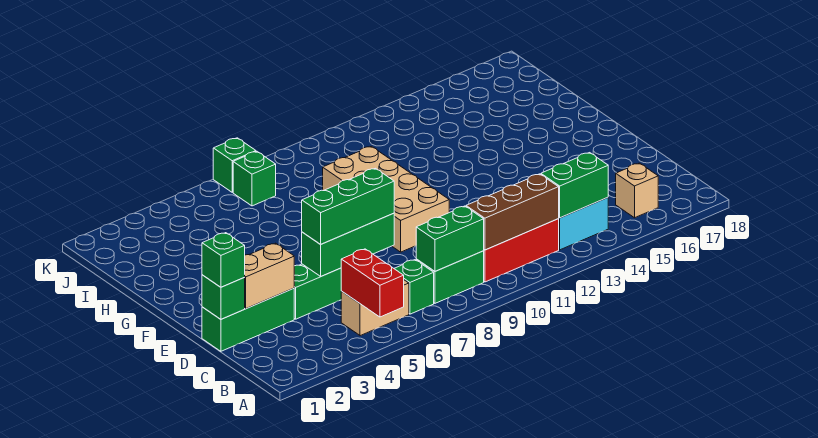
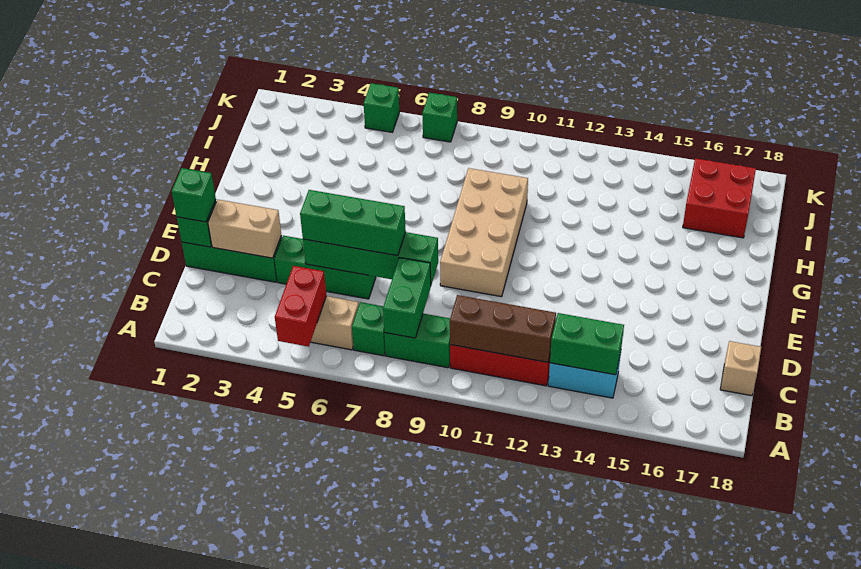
green brick B8:B9 level 2 -> green brick B8:C8 level 2
tan brick B16 level 1 -> tan brick C18 level 1
green brick D5:D7 level 2 -> green brick D5:D8 level 2
none -> red brick I16:J17 level 1
green brick J7 level 1 -> green brick K5 level 1

